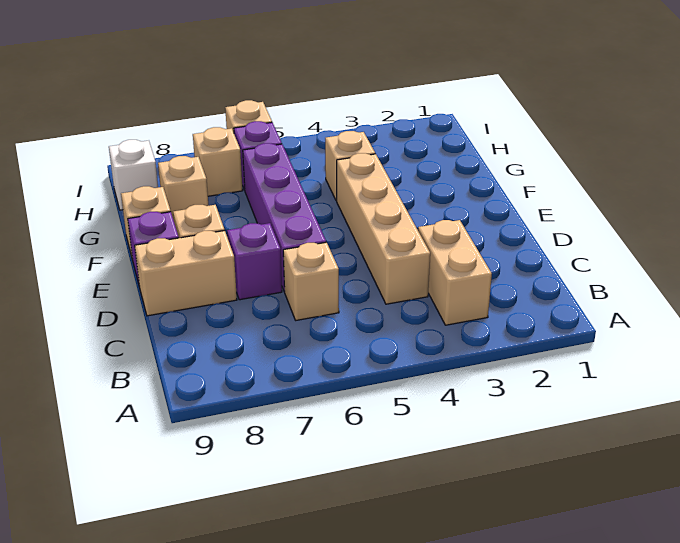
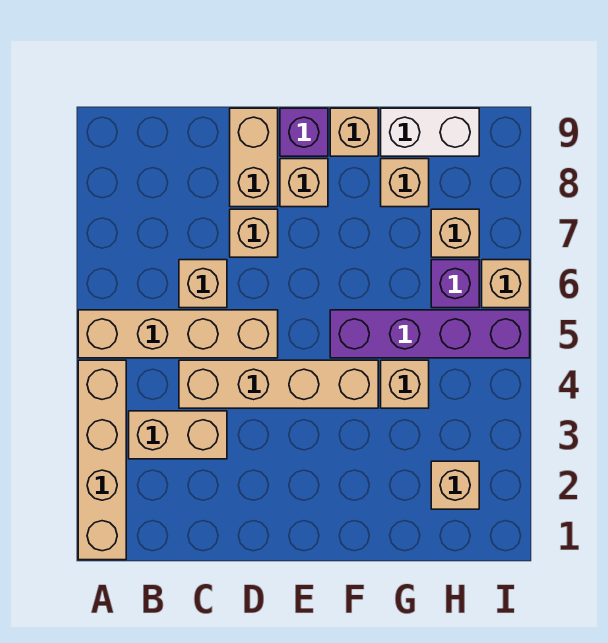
none -> tan brick A1:A4 level 1
none -> tan brick A5:D5 level 1
purple brick D6:G6 level 1 -> purple brick F5:I5 level 1
purple brick D7 level 1 -> tan brick D7 level 1
none -> tan brick H2 level 1
white brick H9 level 1 -> white brick G9:H9 level 1

